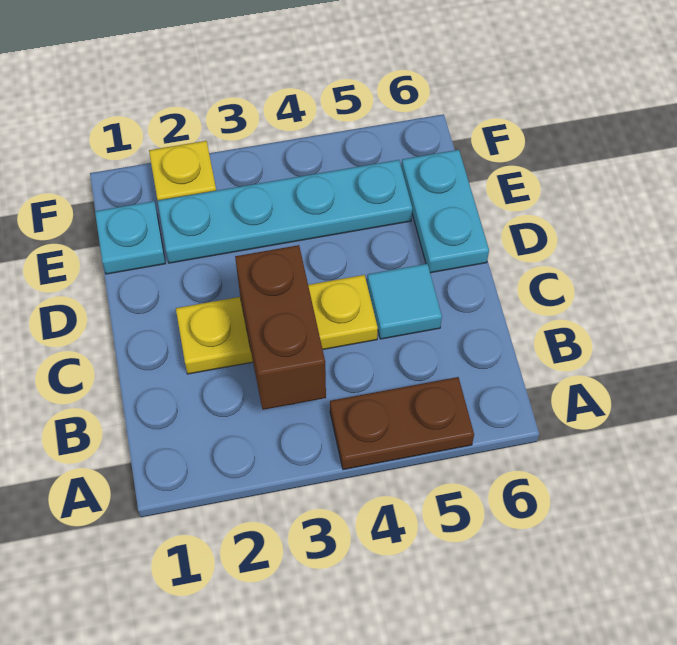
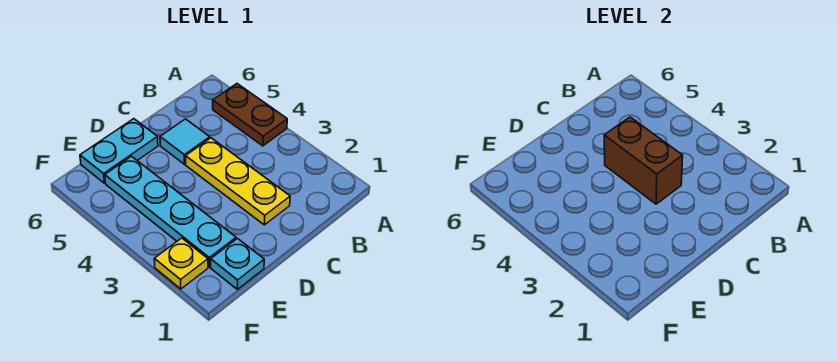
brown brick B3:C3 level 2 -> brown brick C3:C4 level 2

